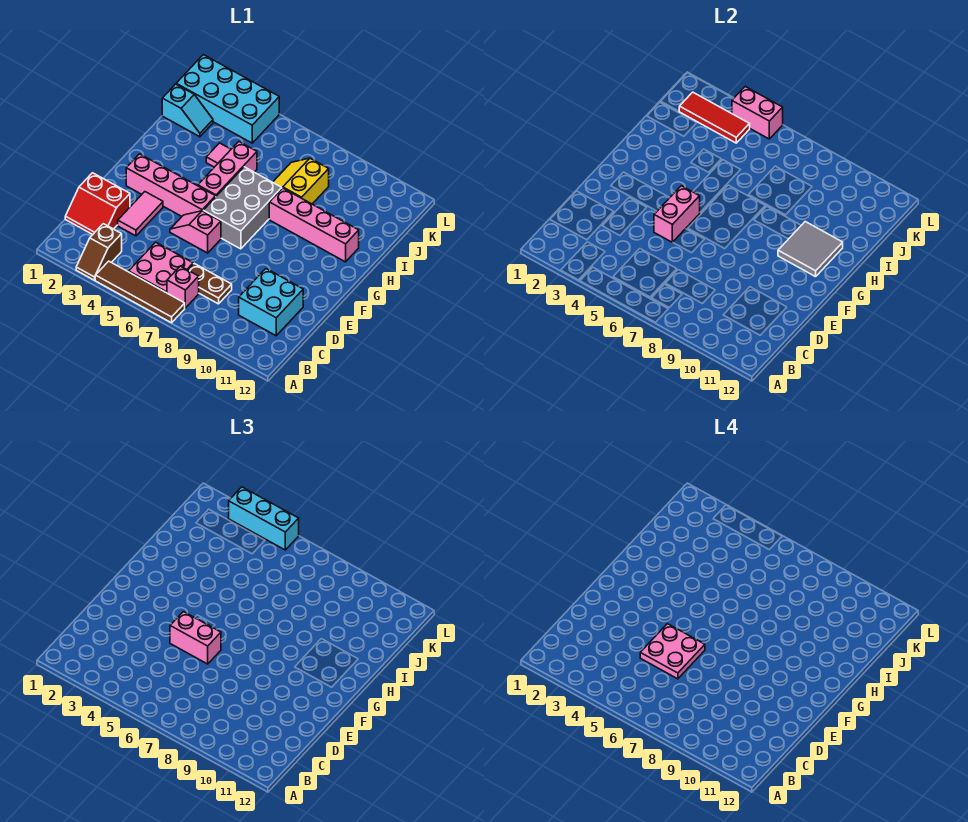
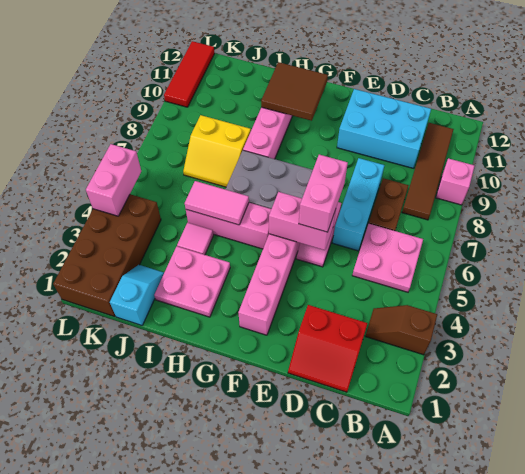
brown slope A3:B3 level 1 top B -> brown slope A3:B3 level 1 top A
brown tile A4:A7 level 1 -> brown tile B8:B11 level 1
pink brick B7 level 1 -> pink brick A9 level 1
red slope C1:D2 level 1 top D -> red slope C1:D2 level 1 top 2
cyan brick C10:D11 level 1 -> cyan brick C10:E11 level 1
pink tile D3:E3 level 1 -> pink tile H5:I5 level 2
pink plate D5:E6 level 4 -> pink plate H2:I3 level 1
grey tile G10:H11 level 2 -> brown tile G10:H11 level 2
cyan brick K1:L4 level 1 -> brown brick K1:L4 level 1
red tile K2:K4 level 2 -> red tile L10:L12 level 1
cyan brick L3:L5 level 3 -> cyan brick D6:D8 level 1

